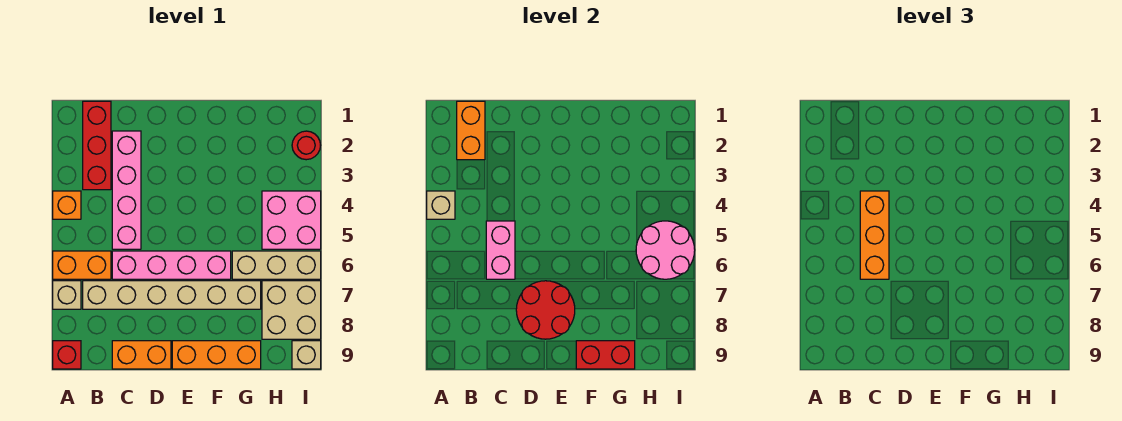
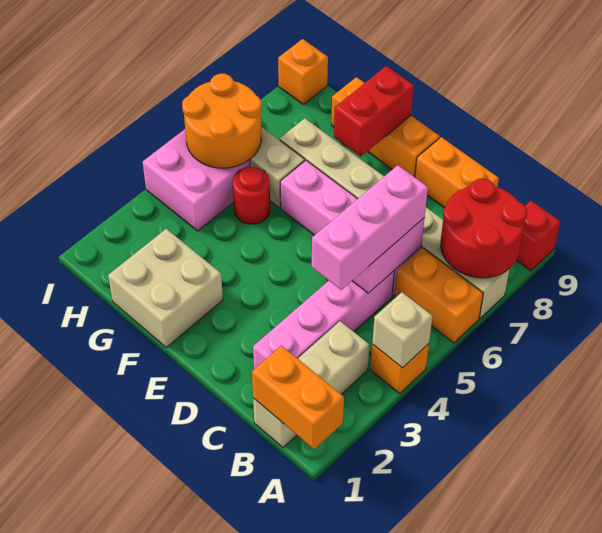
red brick B1:B3 level 1 -> tan brick B1:B3 level 1
orange brick B1:B2 level 2 -> orange brick A1:B1 level 2
orange brick C4:C6 level 3 -> pink brick C4:C6 level 3
red round brick D7:E8 level 2 -> red round brick A7:B8 level 2
red brick F9:G9 level 2 -> red brick F8:F9 level 2
pink round brick H5:I6 level 2 -> orange round brick H5:I6 level 2
tan brick H7:I8 level 1 -> tan brick F1:G2 level 1
red round brick I2 level 1 -> red round brick G5 level 1
tan brick I9 level 1 -> orange brick I9 level 1

